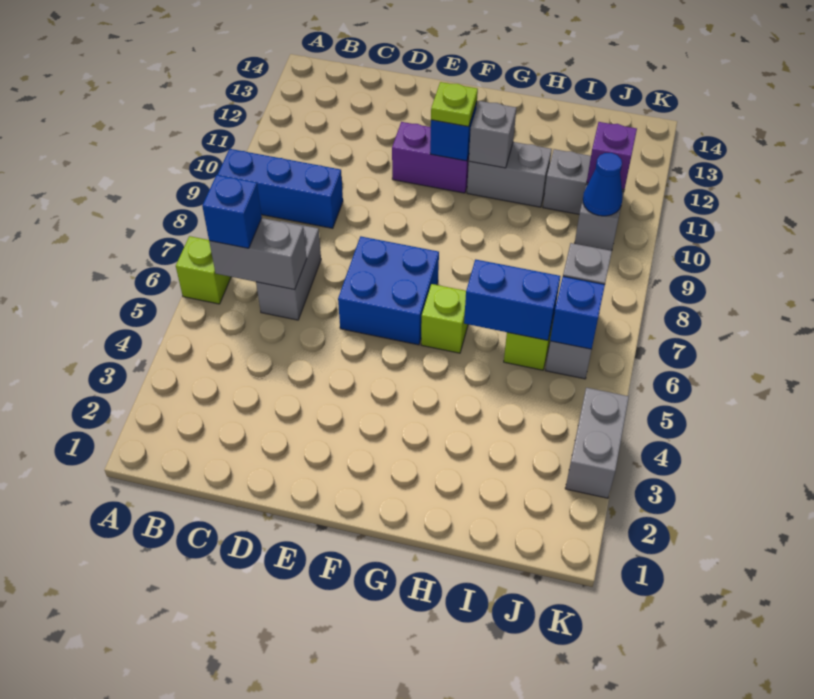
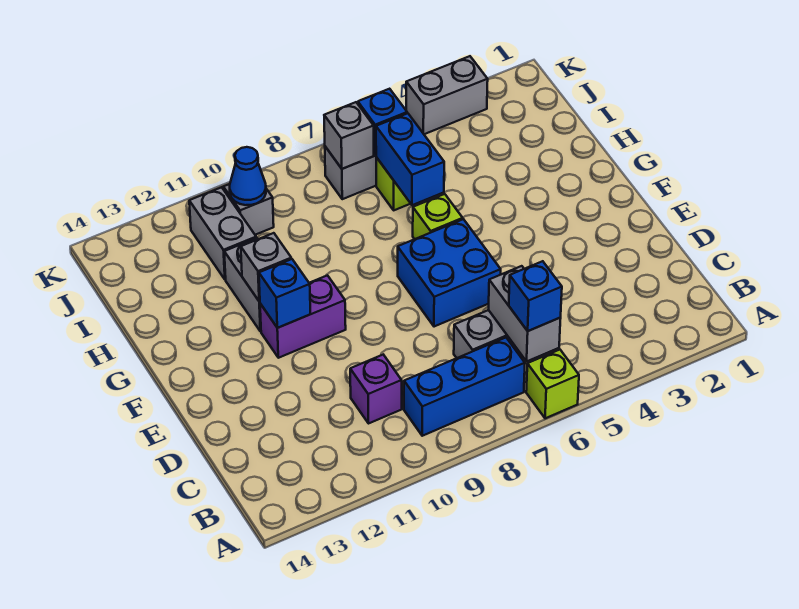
blue brick A9:C9 level 1 -> blue brick B7:B9 level 1
purple brick E11:F11 level 1 -> purple brick F10:F11 level 1
lime plate F11 level 3 -> none
purple brick J11 level 2 -> purple brick C10 level 1

